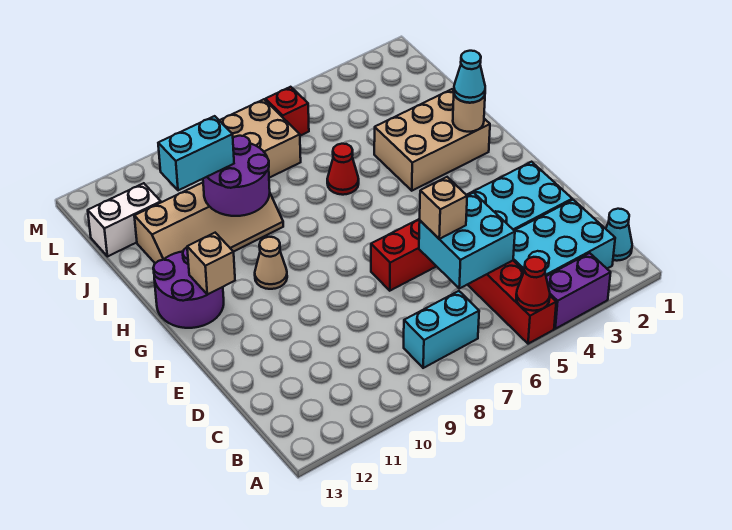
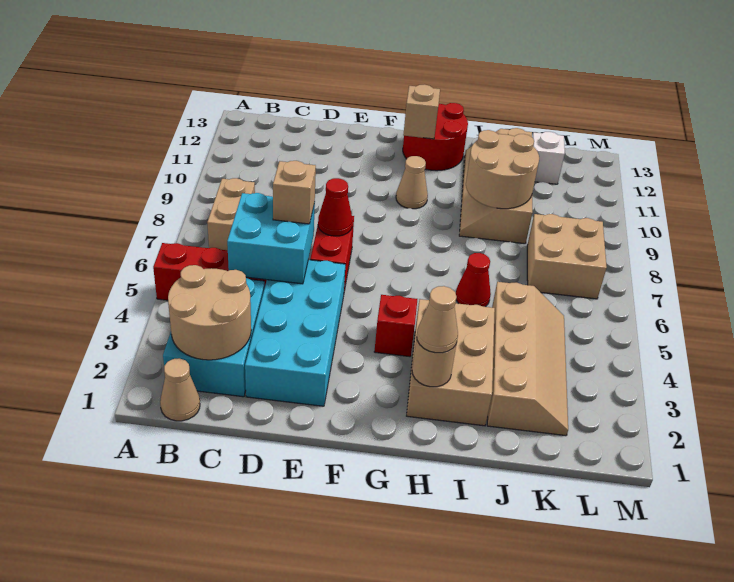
purple brick A3:A4 level 1 -> none
red cone A5 level 2 -> red cone E7 level 2
cyan cone B1 level 1 -> tan cone B1 level 1
none -> tan round brick B2:C3 level 2
cyan brick B7:B8 level 1 -> tan brick B7:B8 level 1
purple round brick G12:H13 level 1 -> red round brick G12:H13 level 1
cyan cone H2 level 3 -> tan cone H2 level 3
purple round brick I9:J10 level 2 -> tan round brick I9:J10 level 2
none -> tan slope J2:K5 level 1 top J
cyan brick J10:J11 level 3 -> none
white brick K12:K13 level 1 -> white brick K12 level 1
red brick L6 level 1 -> red brick G4 level 1

